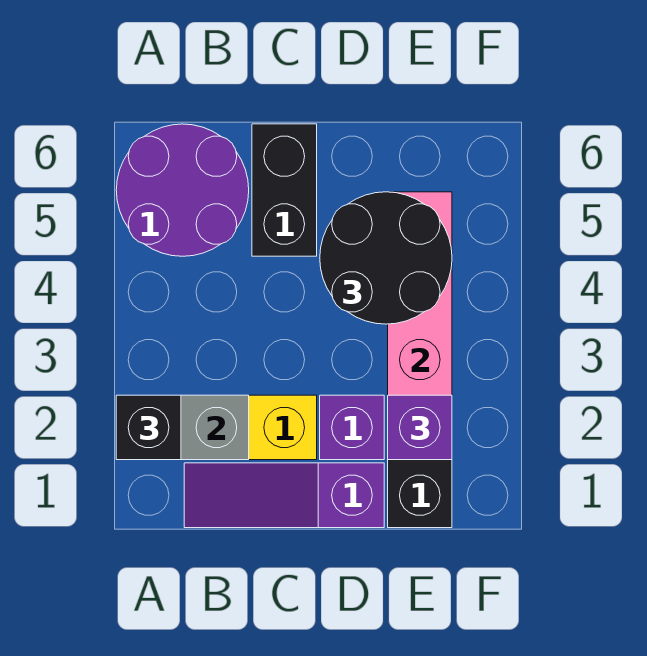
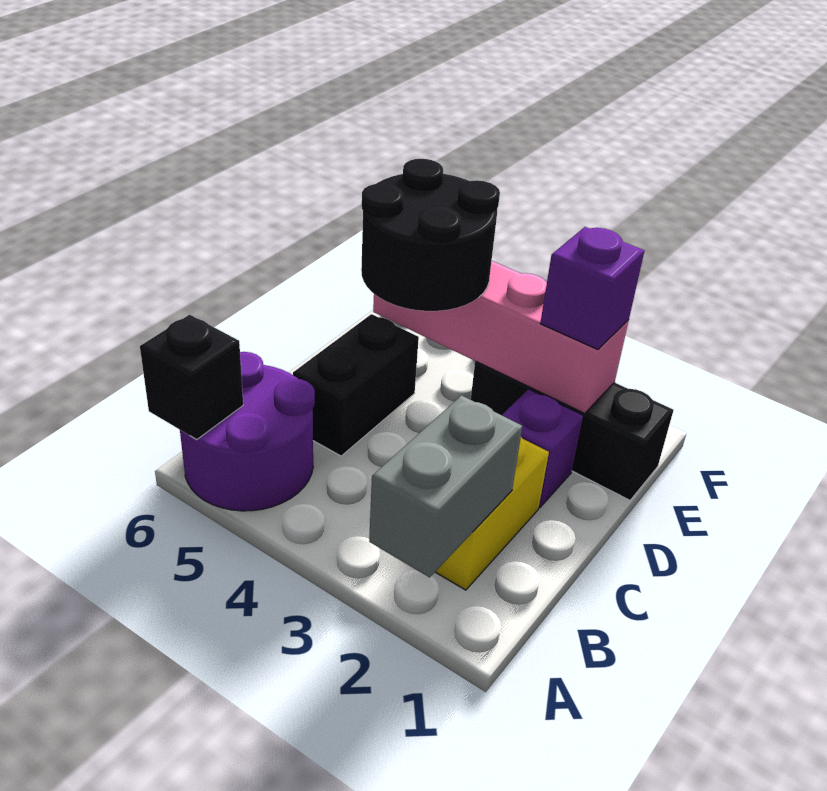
black brick A2 level 3 -> black brick A6 level 2
purple slope B1:D1 level 1 top D -> none
black brick C5:C6 level 1 -> black brick C5:D5 level 1

